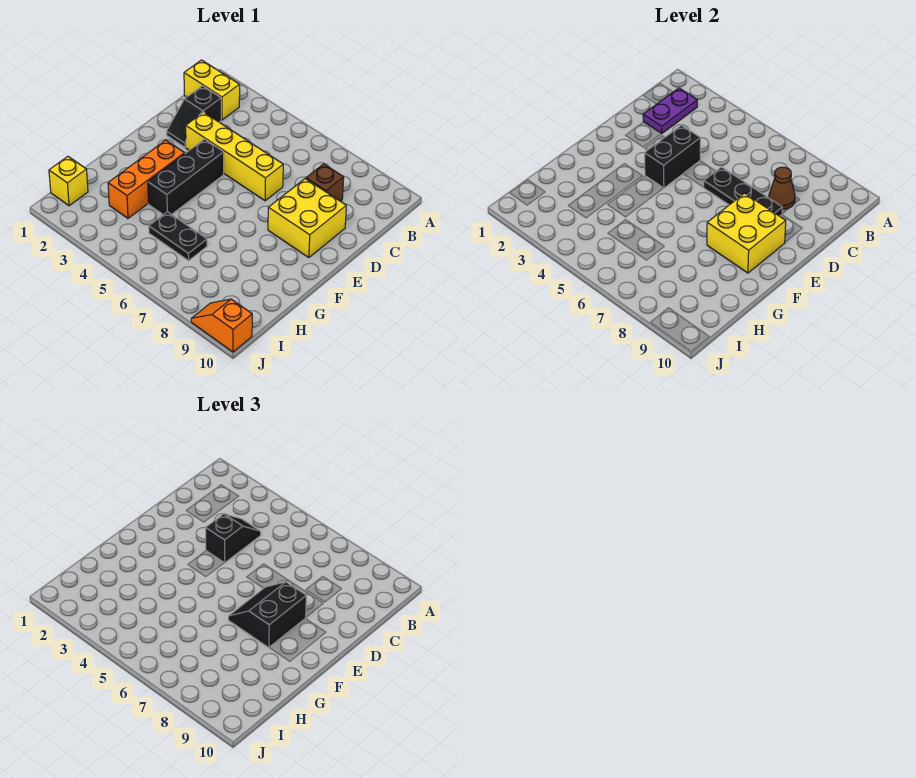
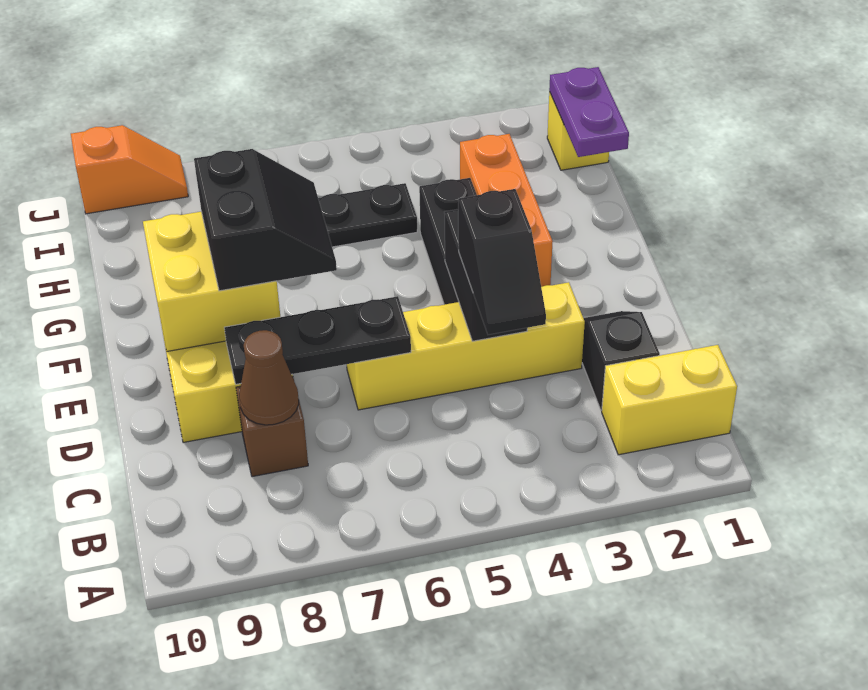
purple plate B2:C2 level 2 -> purple plate H1:I1 level 2

